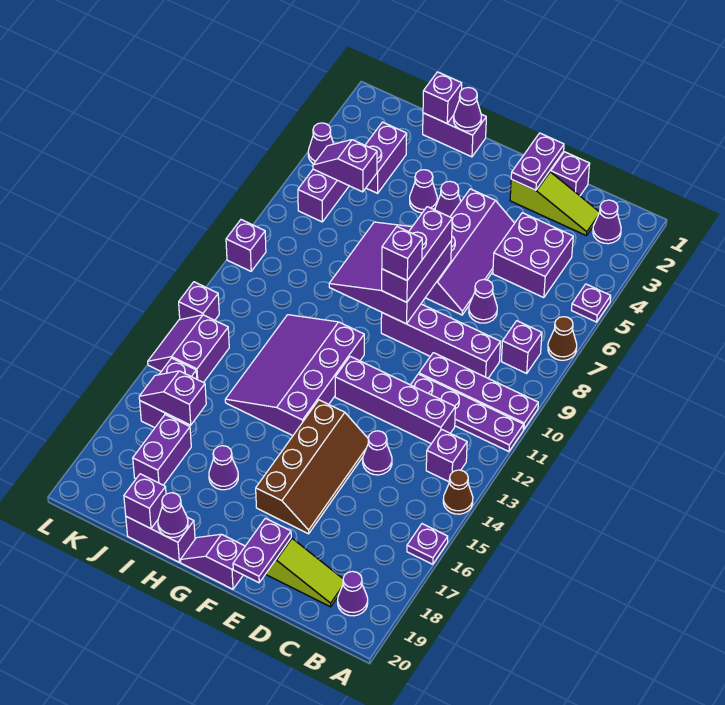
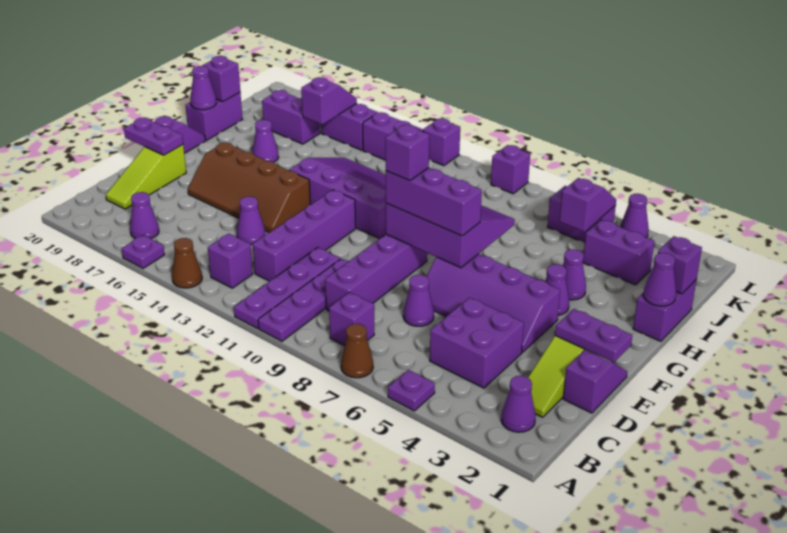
purple cone B19 level 1 -> purple cone B17 level 1

